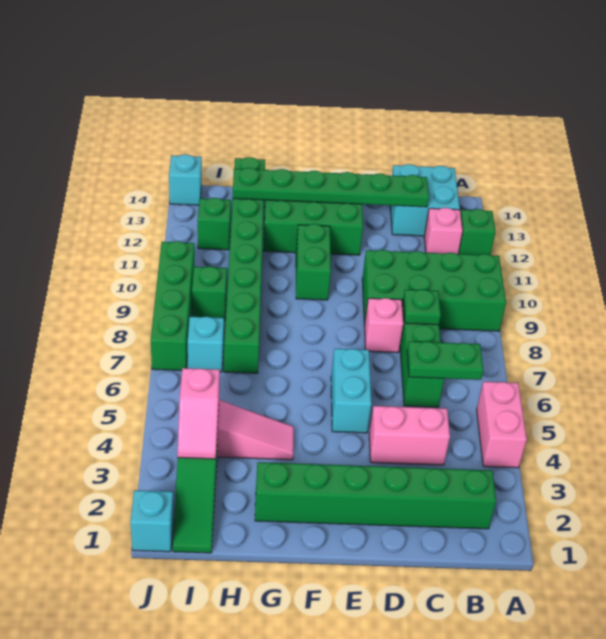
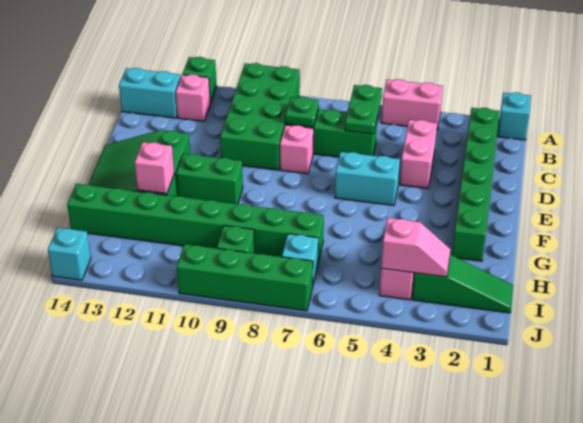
cyan brick B13:C14 level 1 -> cyan brick B13:B14 level 1
green plate C13:H13 level 2 -> none
none -> pink brick G12 level 2
green brick I12 level 1 -> none
cyan brick J1 level 1 -> cyan brick A1 level 1

